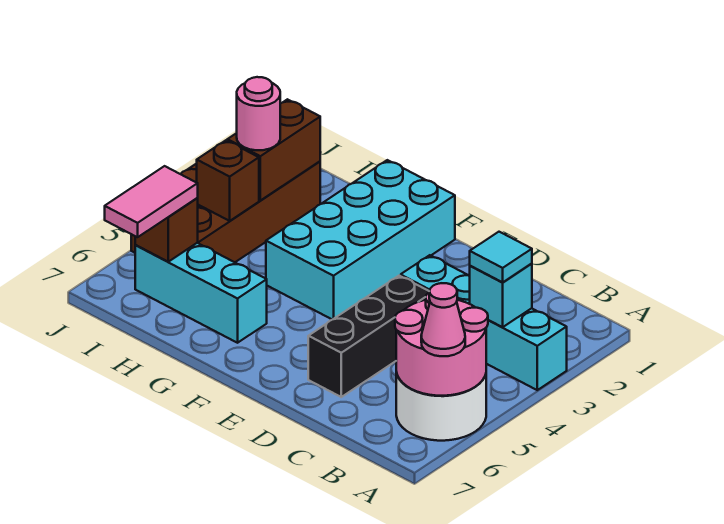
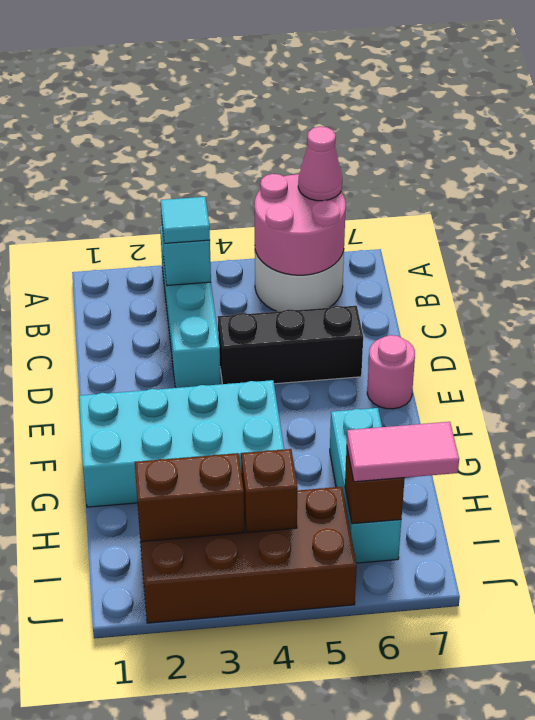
pink round brick I3 level 3 -> pink round brick E7 level 1

